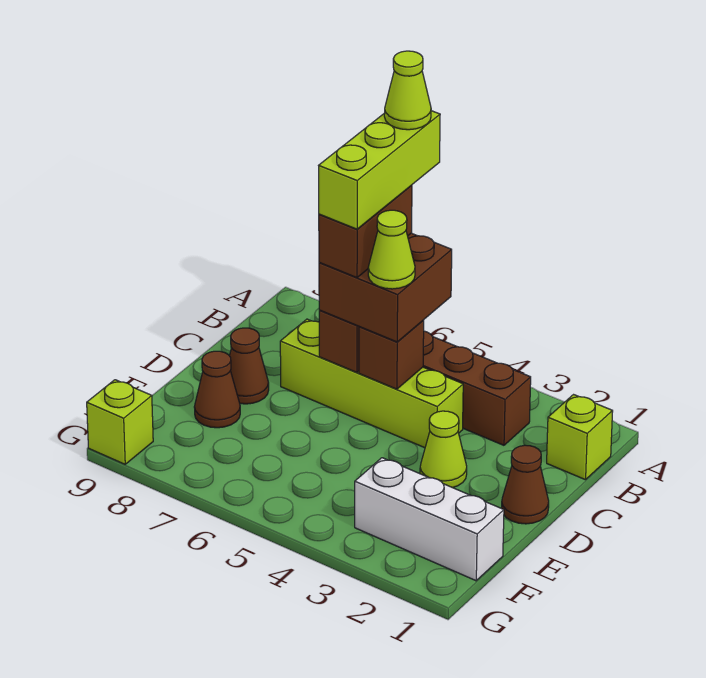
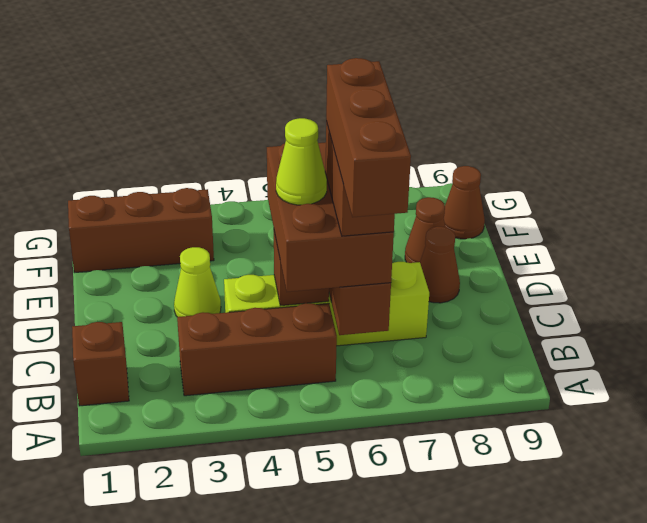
lime brick A6:C6 level 5 -> brown brick A6:C6 level 5
lime cone A6 level 6 -> none
lime brick B1 level 1 -> brown brick B1 level 1
brown brick B5:C6 level 3 -> brown brick B5:D6 level 3
brown cone D1 level 1 -> brown cone F9 level 1
white brick F1:F3 level 1 -> brown brick F1:F3 level 1
lime brick G9 level 1 -> none

